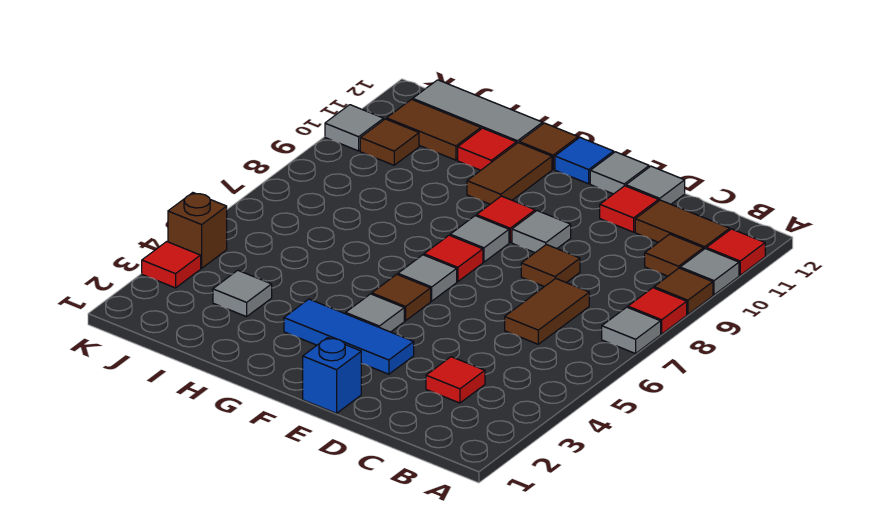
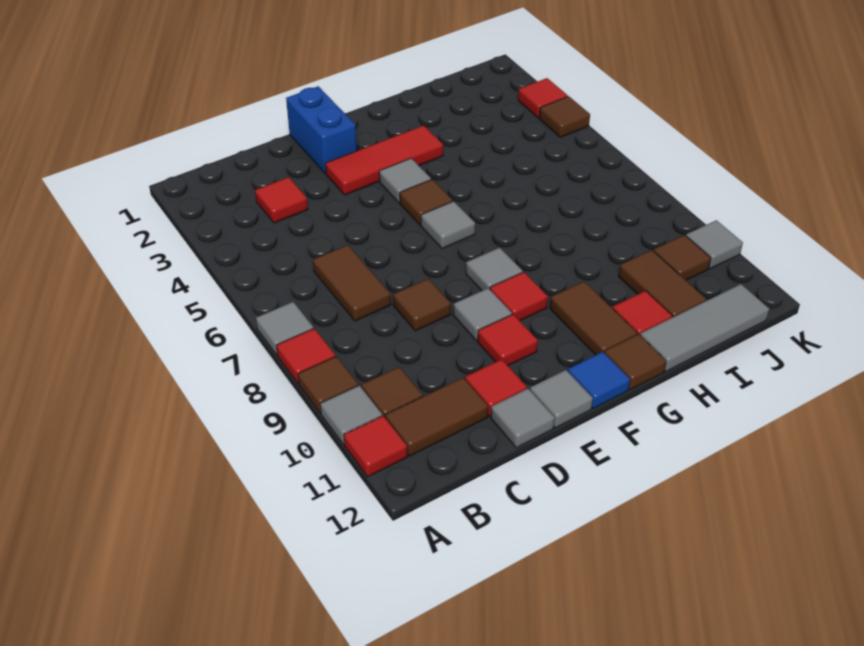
blue brick E1 level 1 -> blue brick E1:E2 level 1
blue tile E3:G3 level 1 -> red tile E3:G3 level 1
red tile F7 level 1 -> red tile E10 level 1
grey tile I3 level 1 -> none
brown tile I11:J11 level 1 -> brown tile I10:I11 level 1
brown brick K4 level 1 -> brown tile K4 level 1

